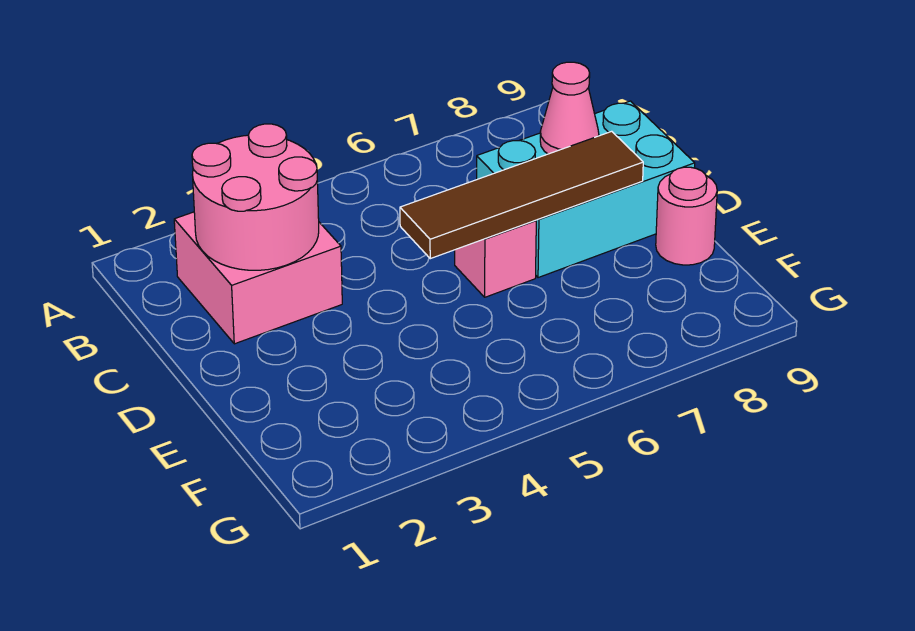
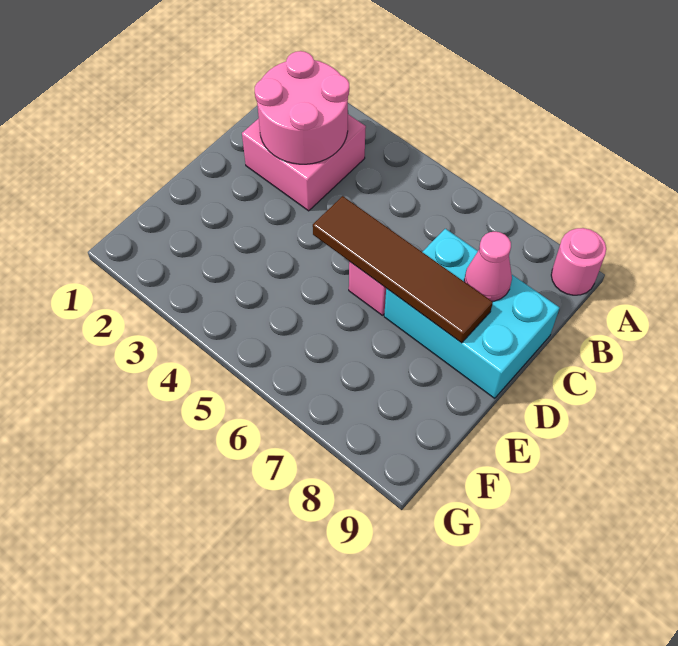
pink round brick E9 level 1 -> pink round brick A9 level 1

